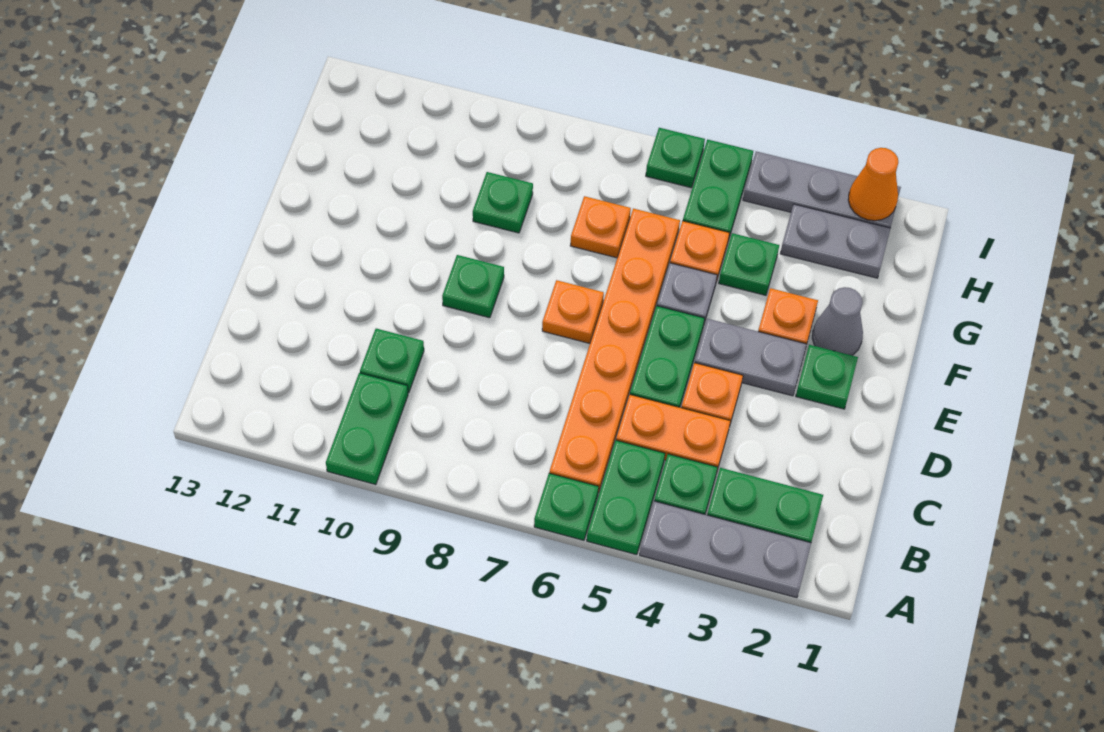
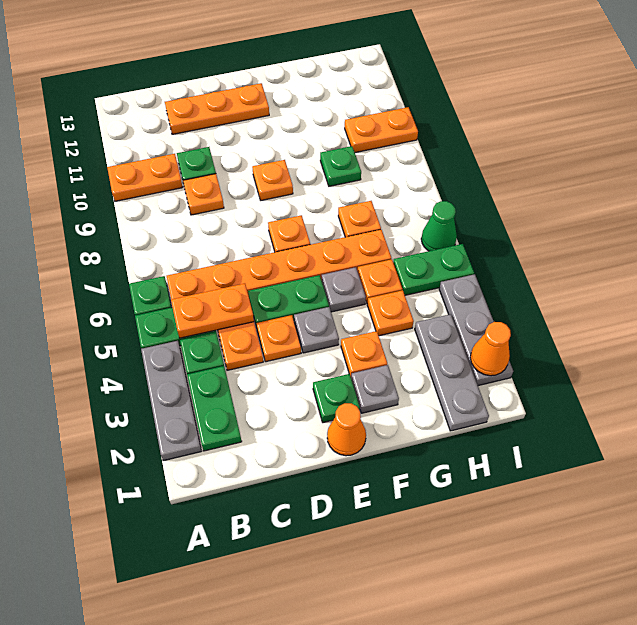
green plate A10:B10 level 1 -> orange plate A10:B10 level 1
none -> orange plate B5:C5 level 2
none -> orange plate C9 level 1
none -> orange plate C12:E12 level 1
none -> orange cone E1 level 1
grey plate E3:E4 level 1 -> grey plate E4 level 1
green plate E9 level 1 -> orange plate E9 level 1
grey cone F2 level 1 -> grey plate F2 level 1
green plate G4 level 1 -> orange plate G4 level 1
grey plate H2:H3 level 1 -> grey plate H1:H3 level 1
none -> orange plate H10:I10 level 1
green plate I6 level 1 -> green cone I6 level 1

